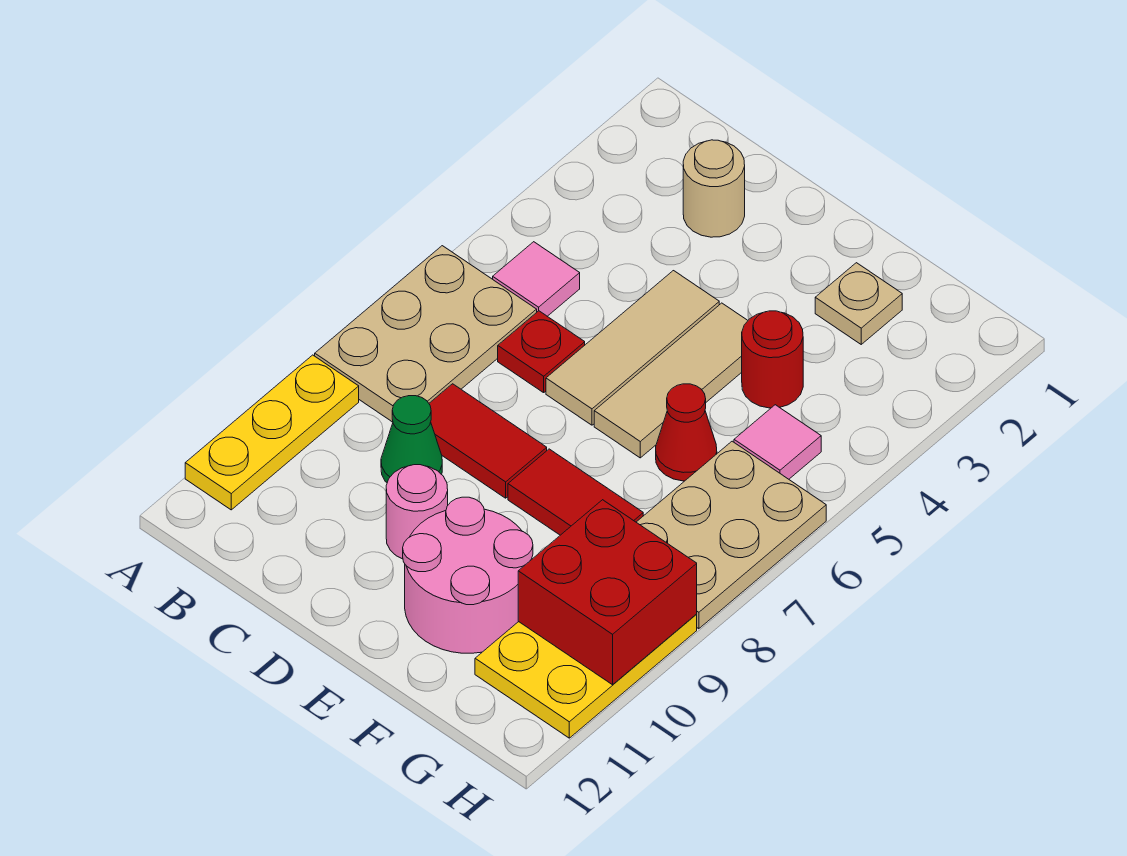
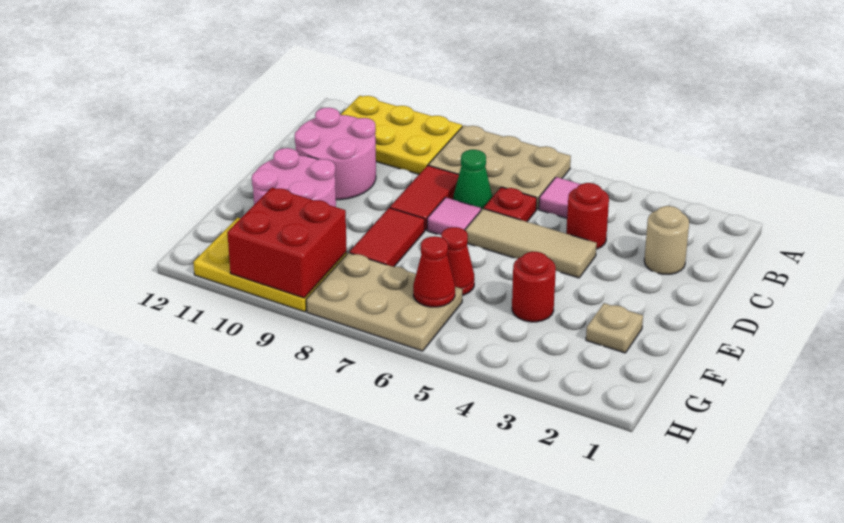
yellow plate A9:A11 level 1 -> yellow plate A9:B11 level 1
none -> red round brick C4 level 1
green cone C9 level 1 -> green cone C7 level 1
pink round brick D10 level 1 -> pink round brick C10:D11 level 1
tan tile E4:E6 level 1 -> none
pink tile G5 level 1 -> pink tile D7 level 1
none -> red cone G6 level 2

